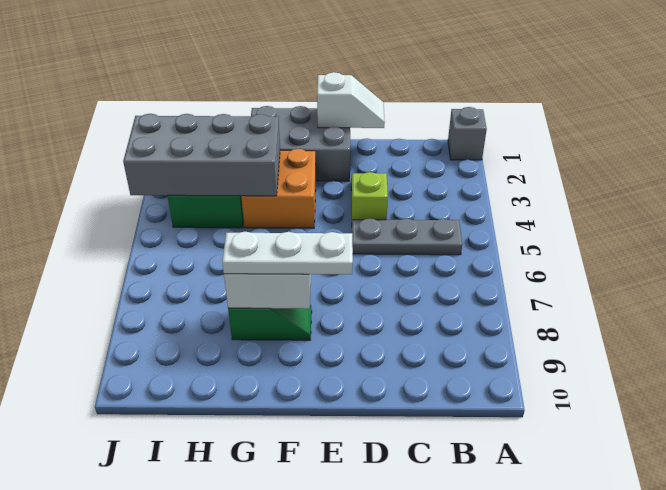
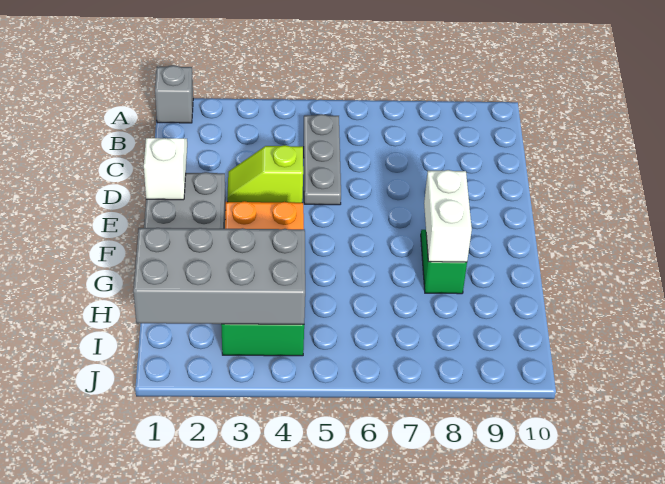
white plate E8:G8 level 3 -> none
grey brick G3:J4 level 2 -> grey brick H1:I4 level 2

